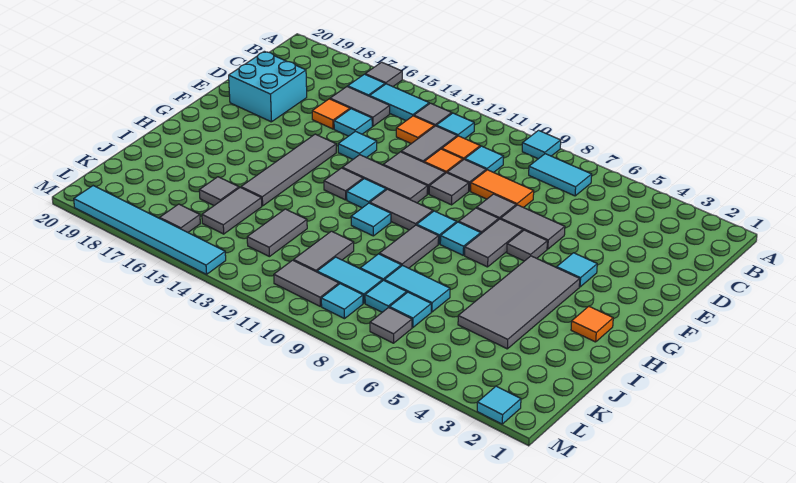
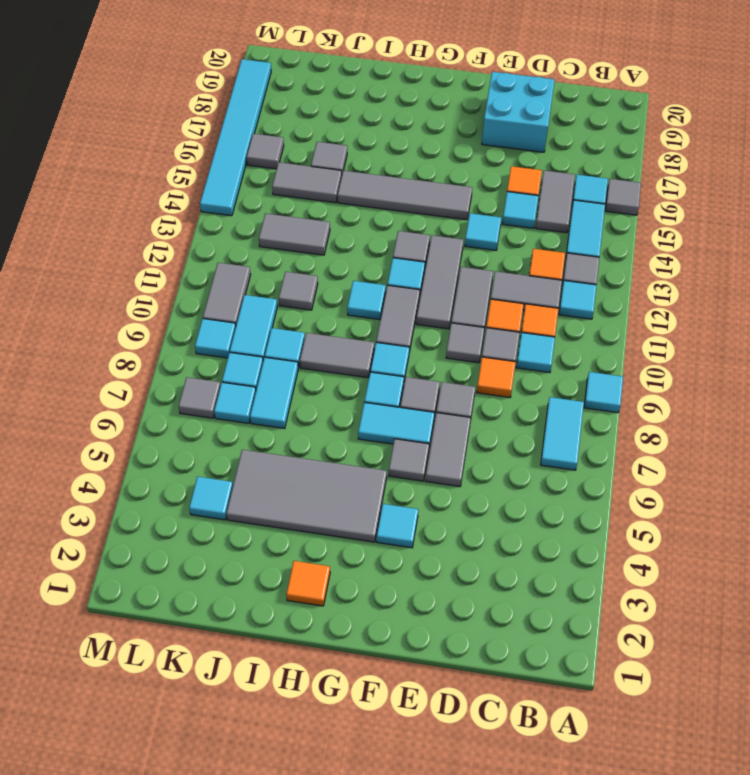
orange tile D8:D9 level 1 -> orange tile D9 level 1
grey tile F7:G7 level 1 -> cyan tile F7:G7 level 1
grey tile J11:K11 level 1 -> grey tile J11 level 1
cyan tile M2 level 1 -> cyan tile K4 level 1

